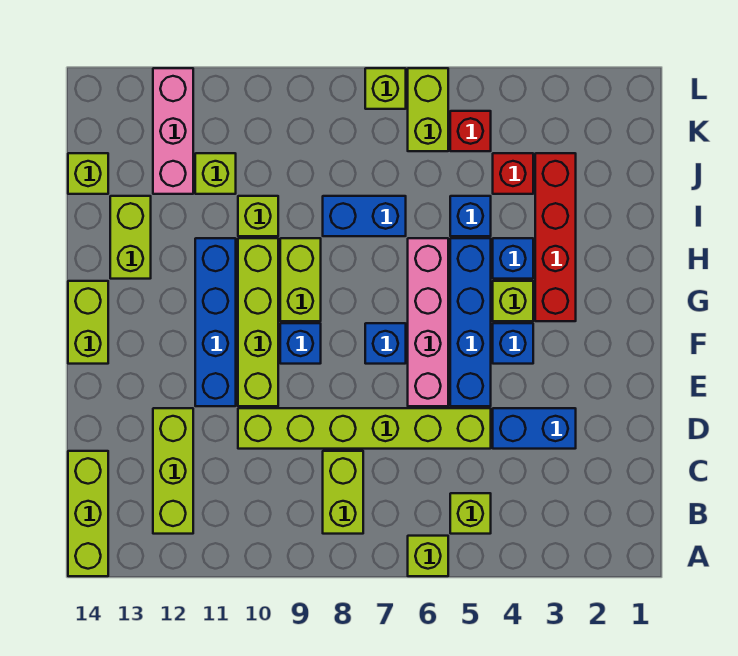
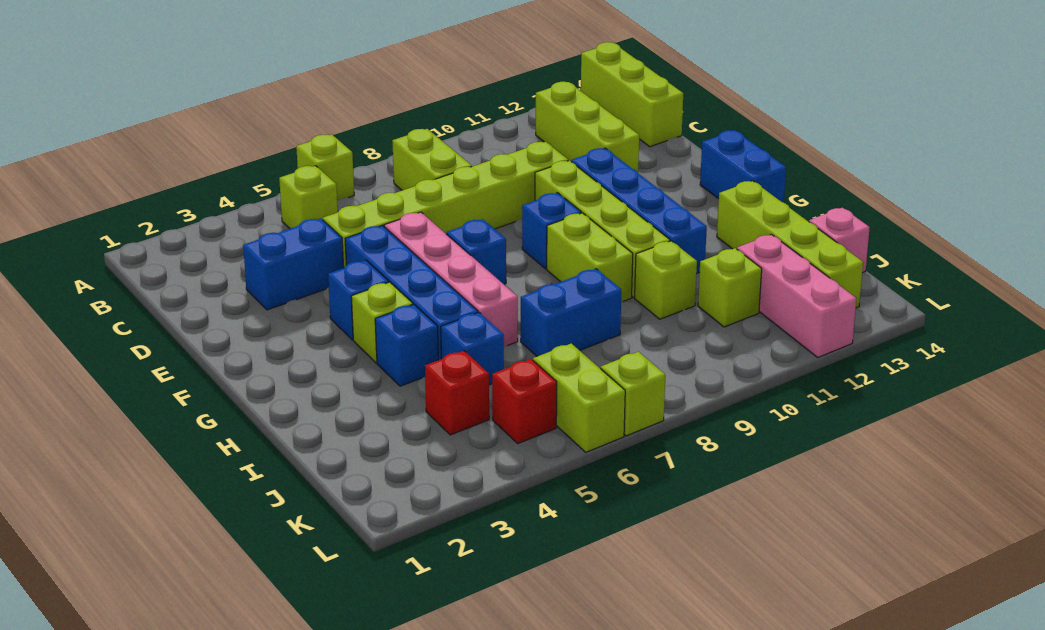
lime brick F14:G14 level 1 -> blue brick F14:G14 level 1
red brick G3:J3 level 1 -> none
lime brick H13:I13 level 1 -> lime brick H13:K13 level 1
lime brick J14 level 1 -> pink brick J14 level 1

